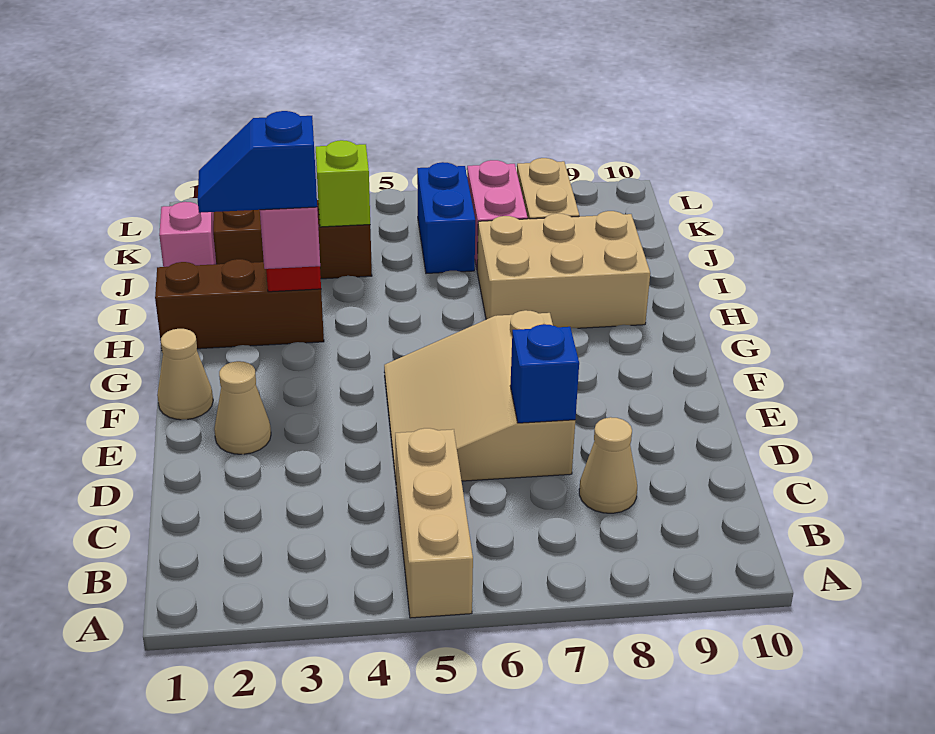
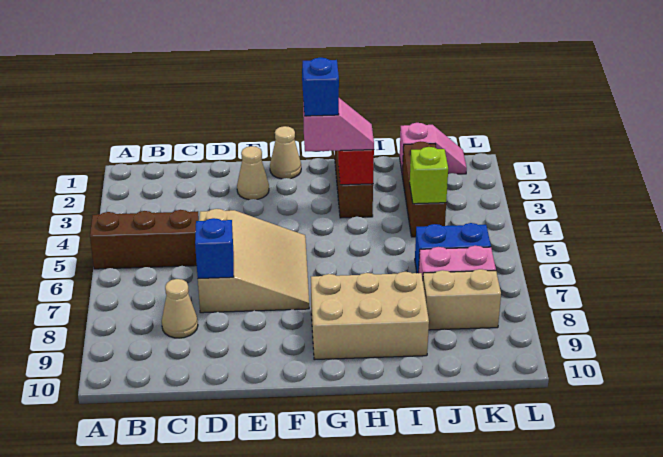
tan brick A5:C5 level 1 -> brown brick A5:C5 level 1
tan slope D5:F7 level 1 top 7 -> tan slope D5:F7 level 1 top D
tan brick H7:I9 level 1 -> tan brick G8:I9 level 1

